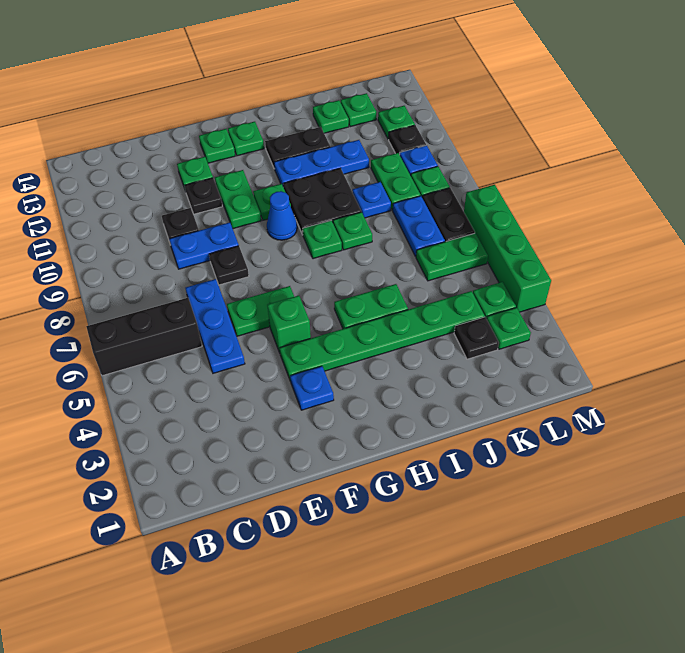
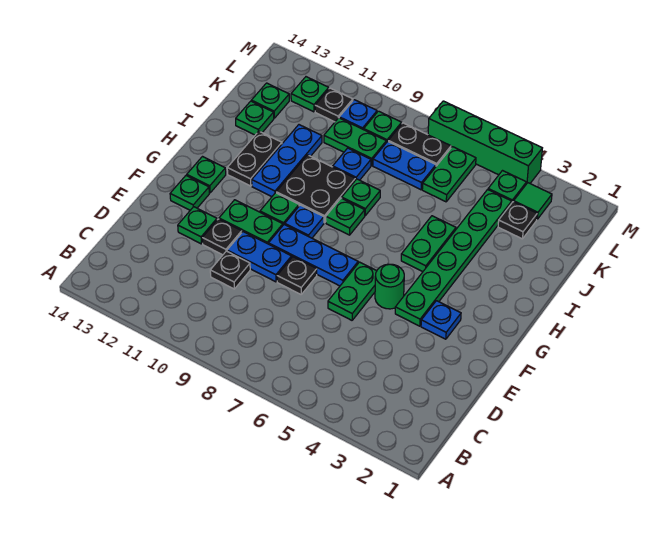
black brick A6:C6 level 1 -> none
blue plate D5:D7 level 1 -> blue plate F7:F9 level 1
blue plate D9:E9 level 1 -> blue plate E9:E10 level 1
green brick F5 level 1 -> green round brick F5 level 1
blue cone G9 level 1 -> blue plate G9 level 1
green plate L3 level 1 -> green tile L3 level 1

